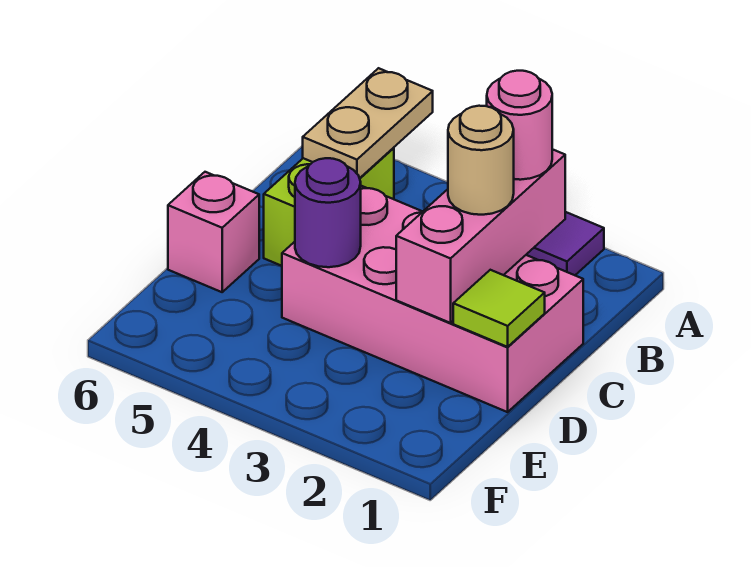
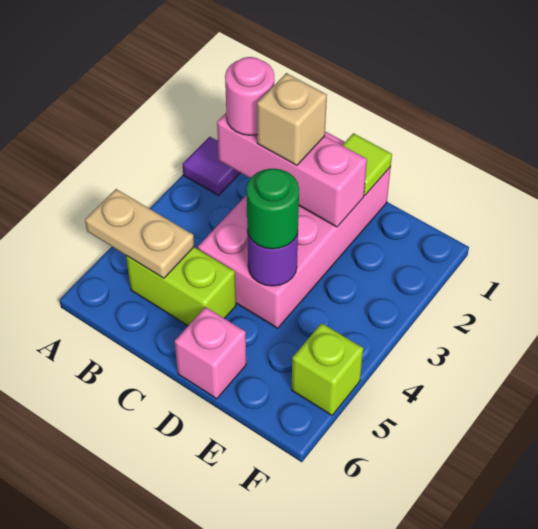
tan round brick C2 level 3 -> tan brick C2 level 3
none -> green round brick D4 level 3
none -> lime brick F5 level 1

